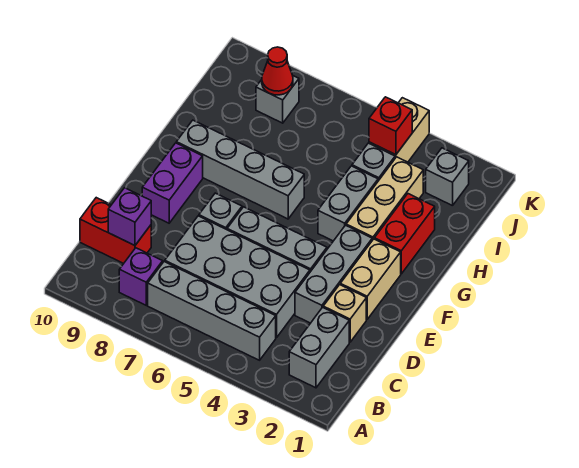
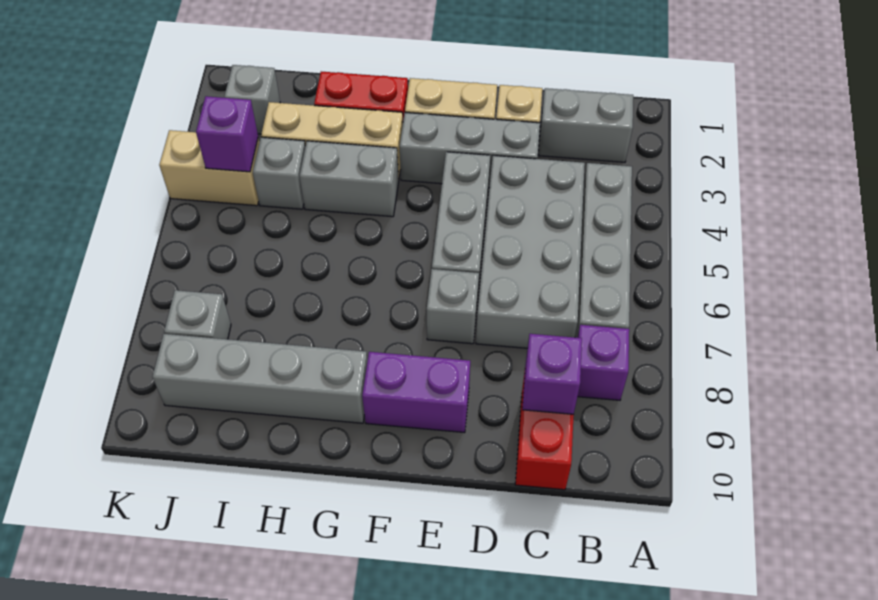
grey brick G6:G9 level 1 -> grey brick G9:J9 level 1
red brick J4 level 2 -> purple brick J4 level 2
red cone J8 level 2 -> none

